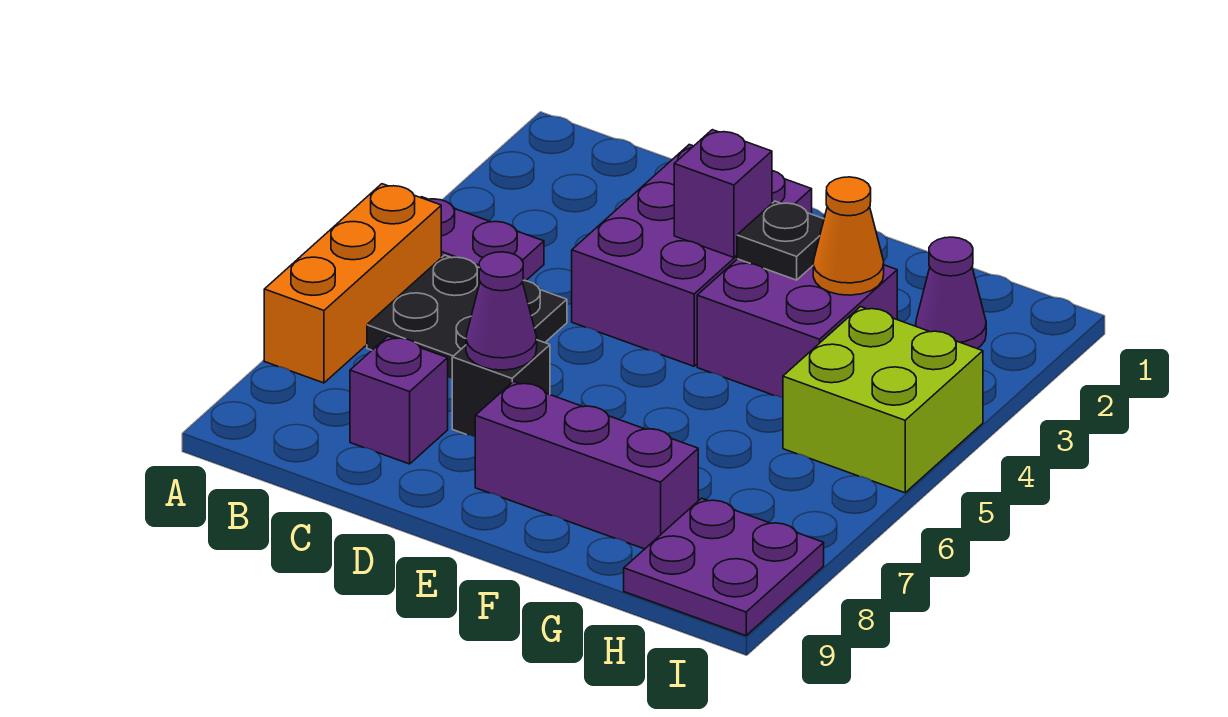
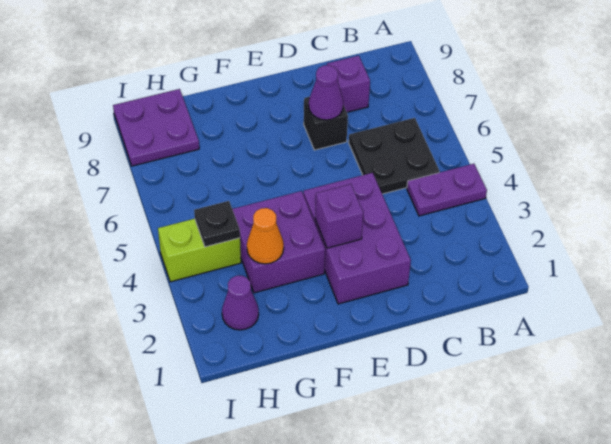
orange brick A5:A7 level 1 -> none
purple brick E8:G8 level 1 -> none
black plate F3 level 2 -> black plate H4 level 2
lime brick H4:I5 level 1 -> lime brick H4:I4 level 1

